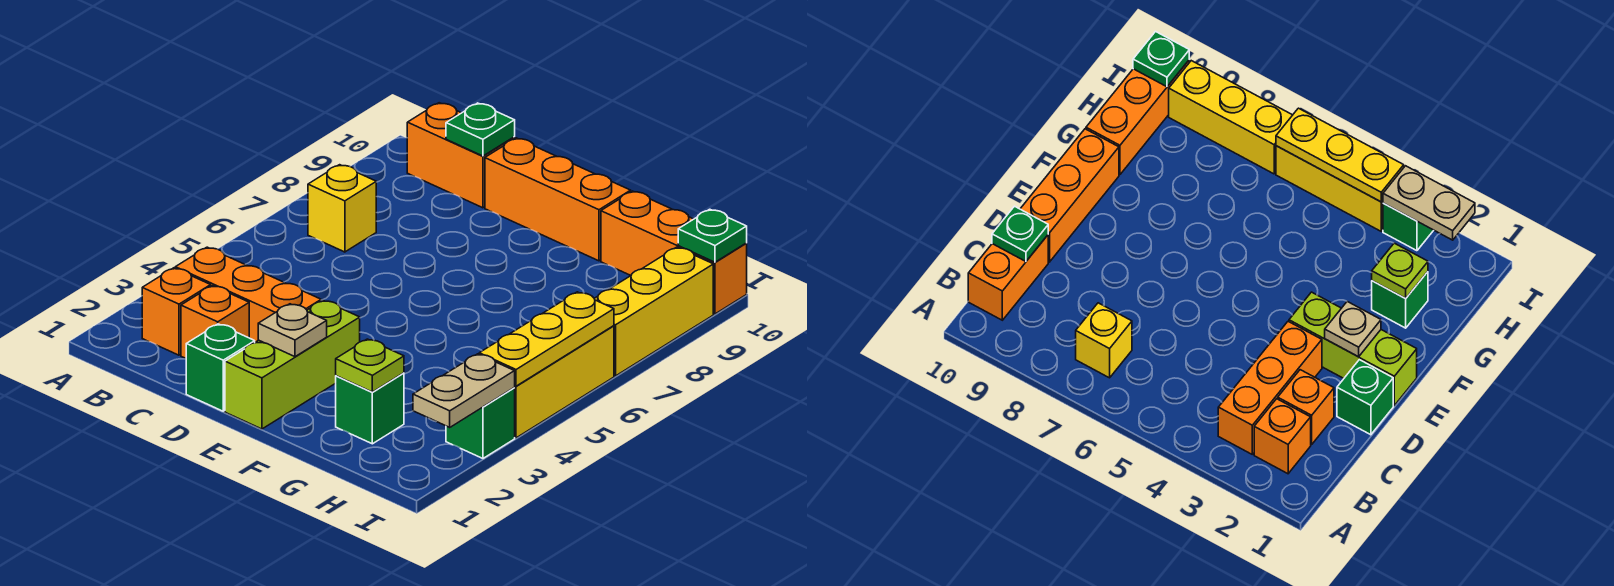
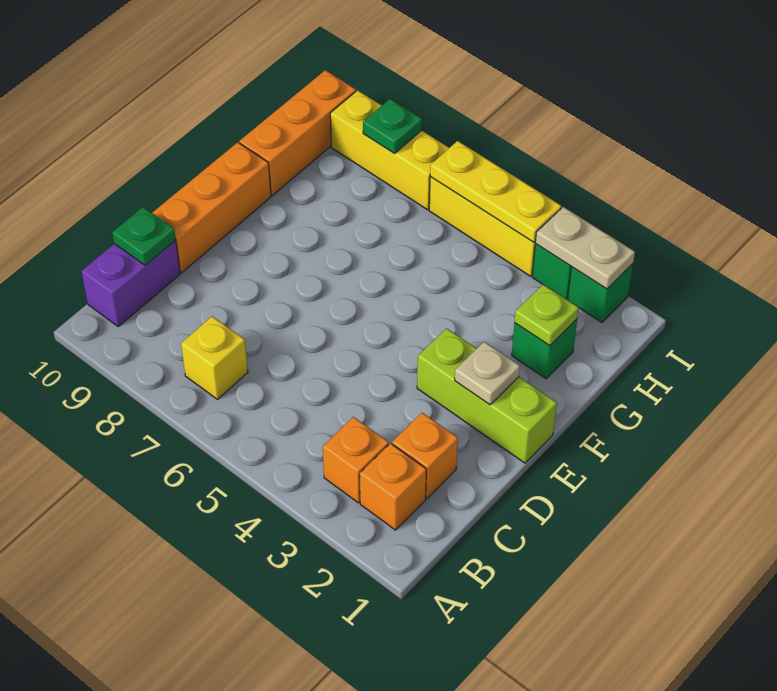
orange brick B3:D3 level 1 -> orange brick B3 level 1
orange brick B10:C10 level 1 -> purple brick B10:C10 level 1
green brick D1 level 1 -> green brick I2 level 1
green plate I10 level 2 -> green plate I8 level 2

